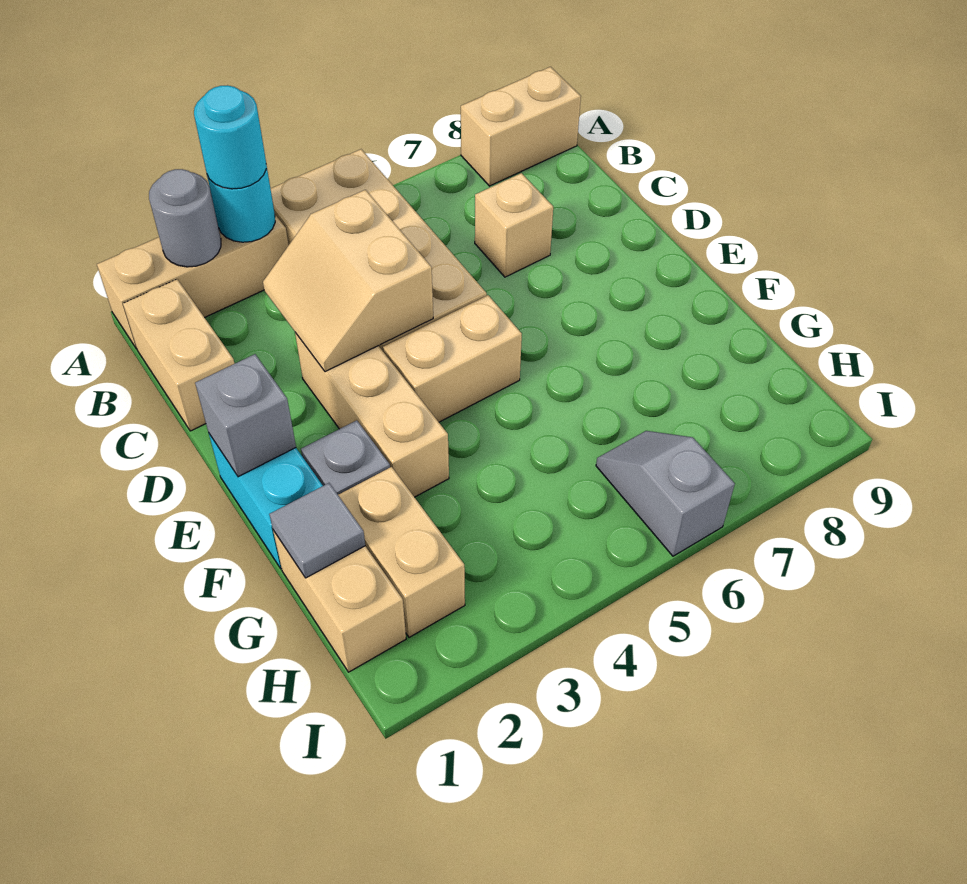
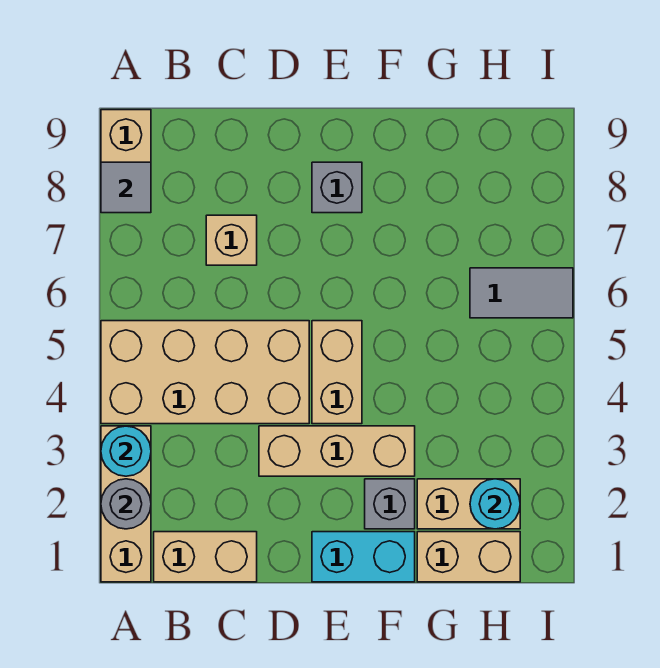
cyan round brick A3 level 3 -> cyan round brick H2 level 2
tan slope C3:D4 level 2 top 4 -> none
grey brick E1 level 2 -> grey brick E8 level 1
grey tile G1 level 2 -> grey tile A8 level 2
grey slope H6:I6 level 1 top I -> grey tile H6:I6 level 1

